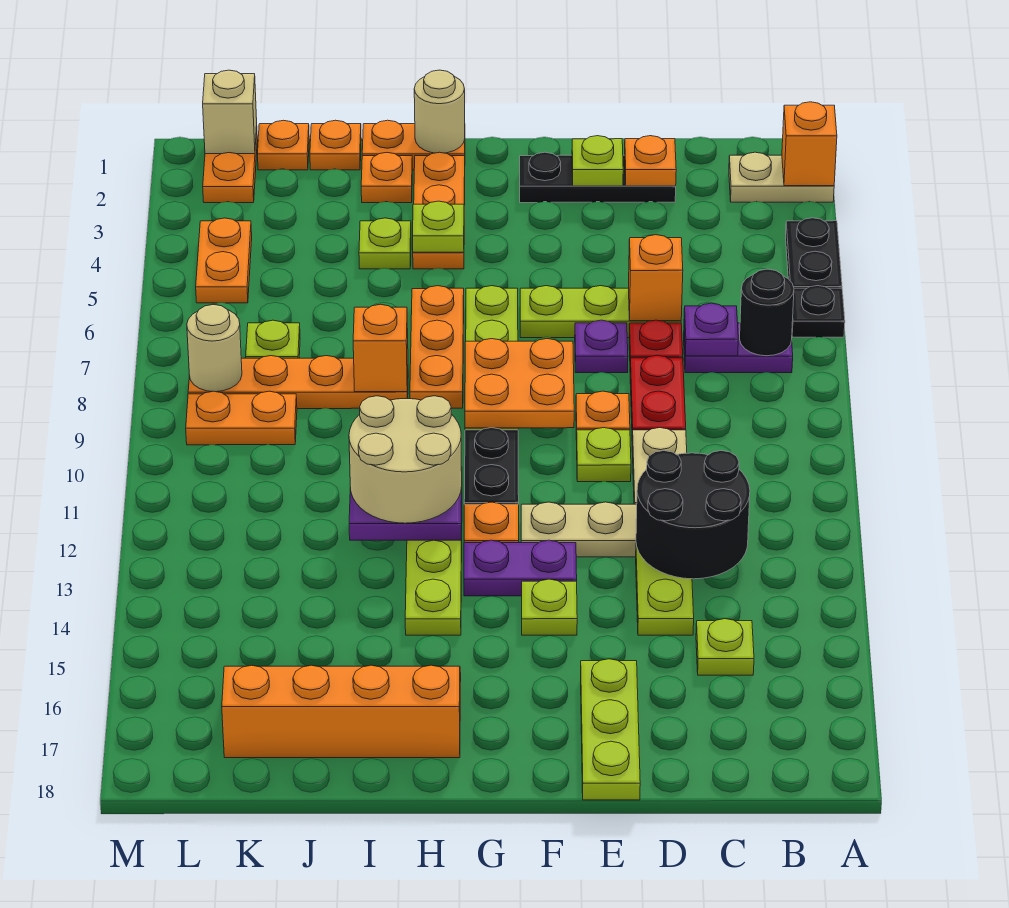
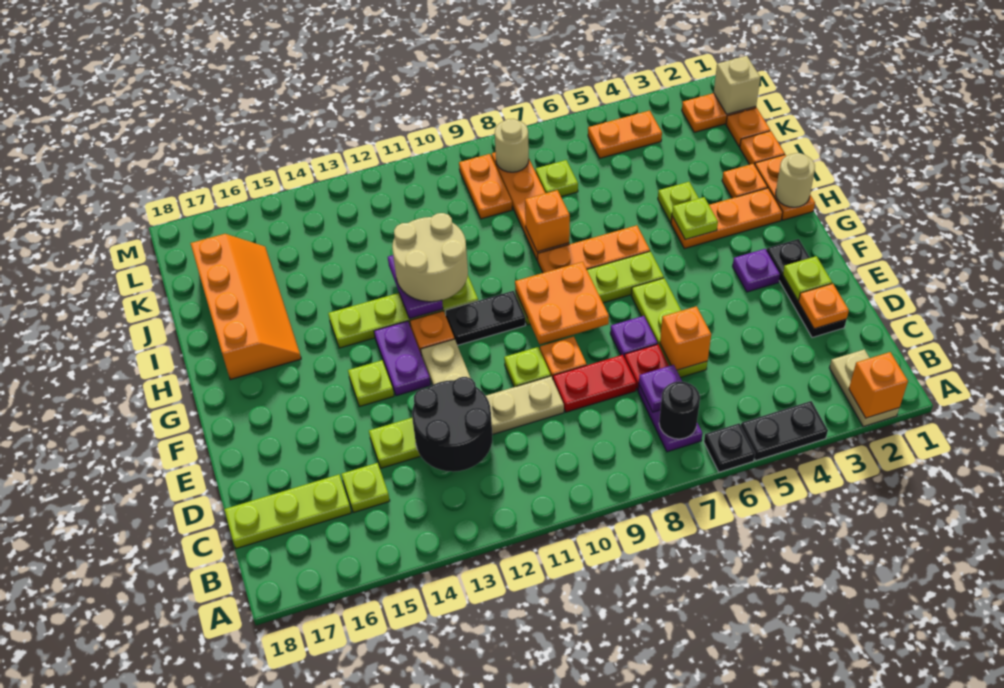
lime plate E16:E18 level 1 -> lime plate C16:C18 level 1
none -> purple plate F3 level 1

